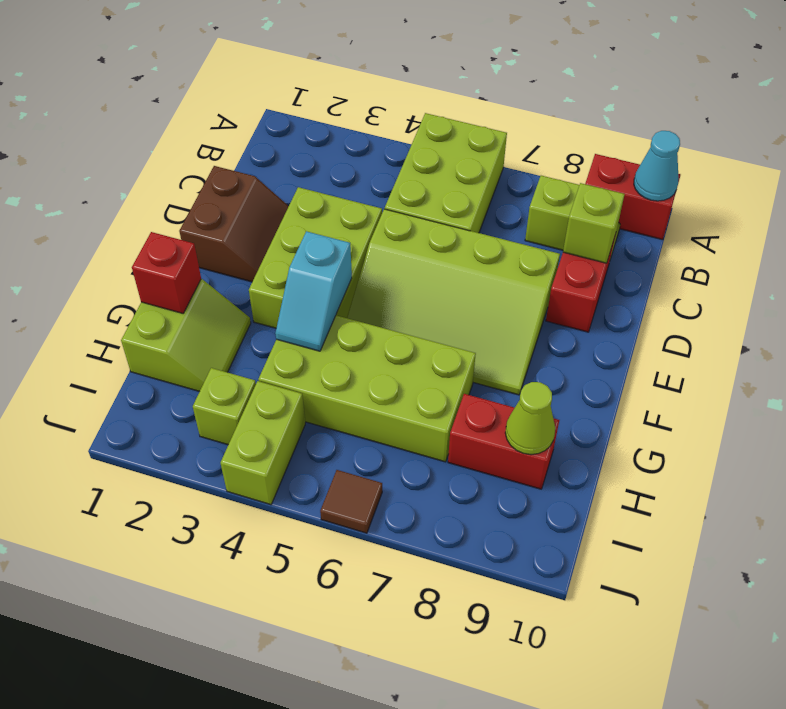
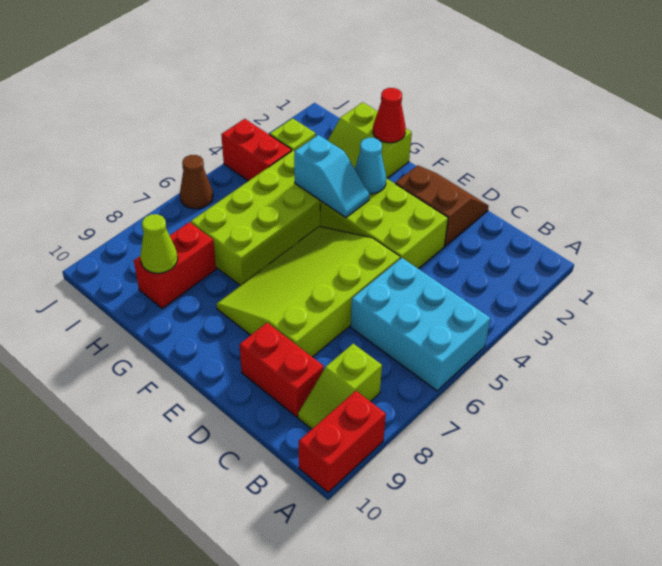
lime brick A5:C6 level 1 -> cyan brick A5:C6 level 1
cyan cone A10 level 2 -> cyan cone F3 level 2
lime brick C9 level 2 -> none
brown slope D1:E2 level 1 top 1 -> brown slope D1:E2 level 1 top 2
cyan slope F4:G4 level 2 top F -> cyan slope F4:G4 level 2 top G
red brick G1 level 2 -> red cone G1 level 2
lime brick I4:J4 level 1 -> red brick I4:J4 level 1
brown tile J6 level 1 -> brown cone J6 level 1

